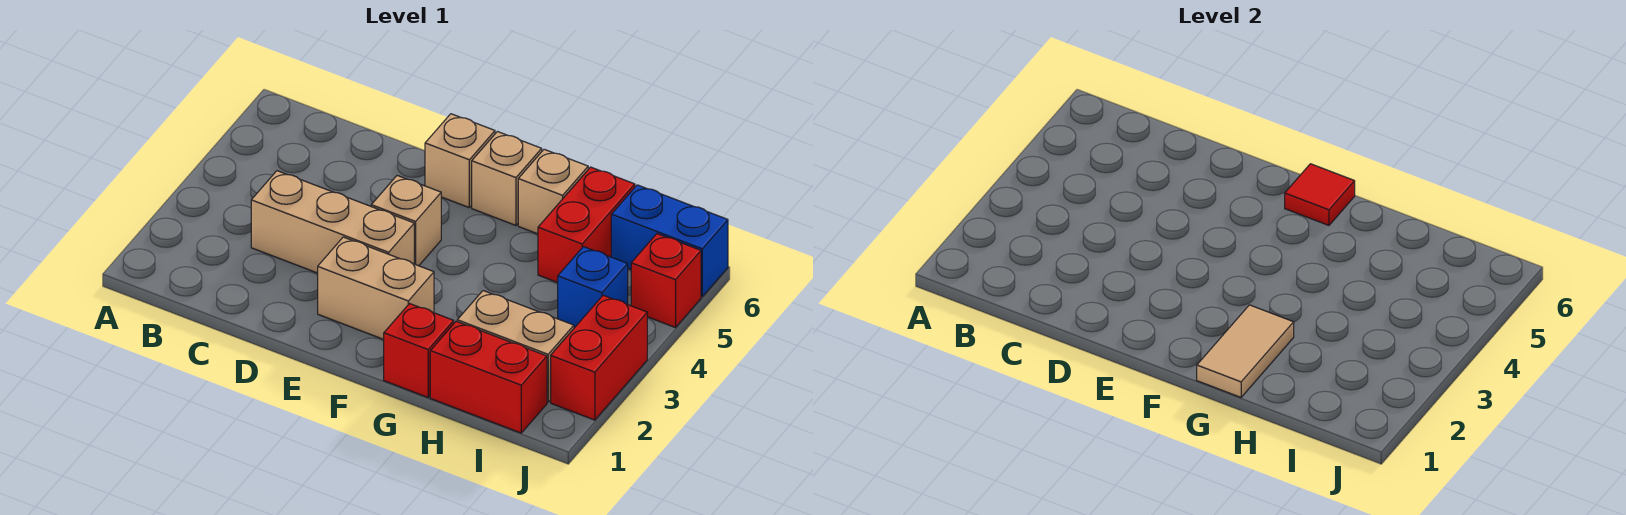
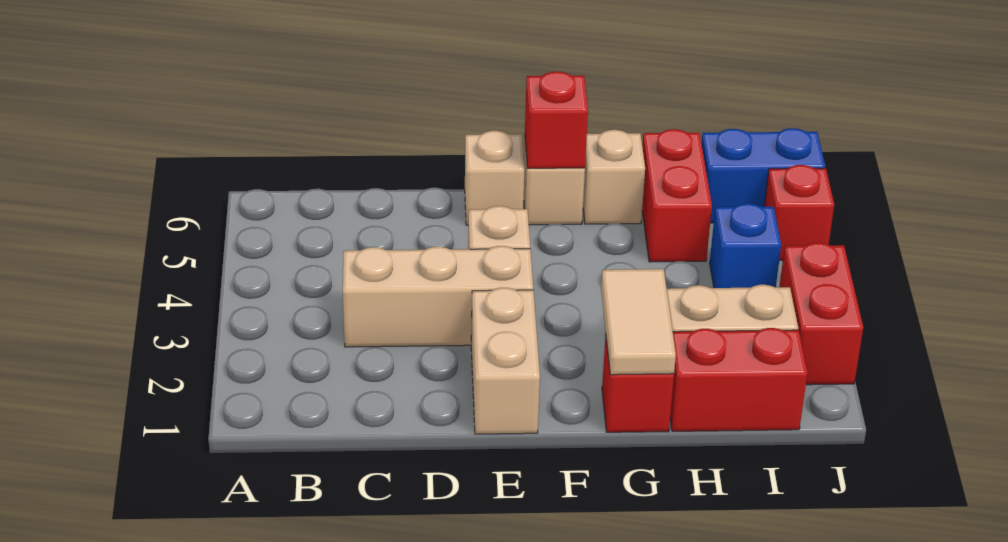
tan brick E2:F2 level 1 -> tan brick E1:E2 level 1
red tile F6 level 2 -> red brick F6 level 2

